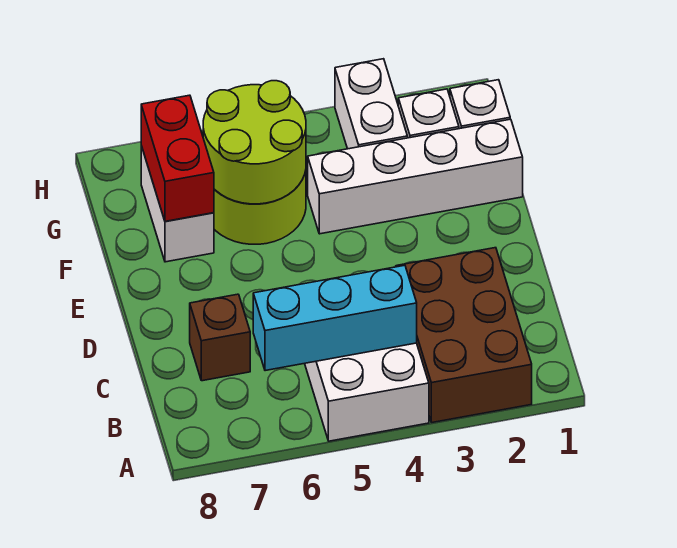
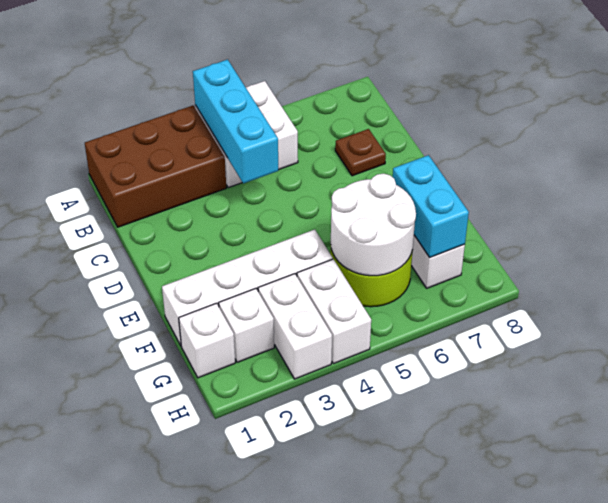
brown brick A2:C3 level 1 -> brown brick A1:B3 level 1
cyan brick B4:B6 level 2 -> cyan brick A4:C4 level 2
brown brick C7 level 1 -> brown plate C7 level 1
lime round brick F5:G6 level 2 -> white round brick F5:G6 level 2
red brick F7:G7 level 2 -> cyan brick F7:G7 level 2
none -> white brick G4:H4 level 1

